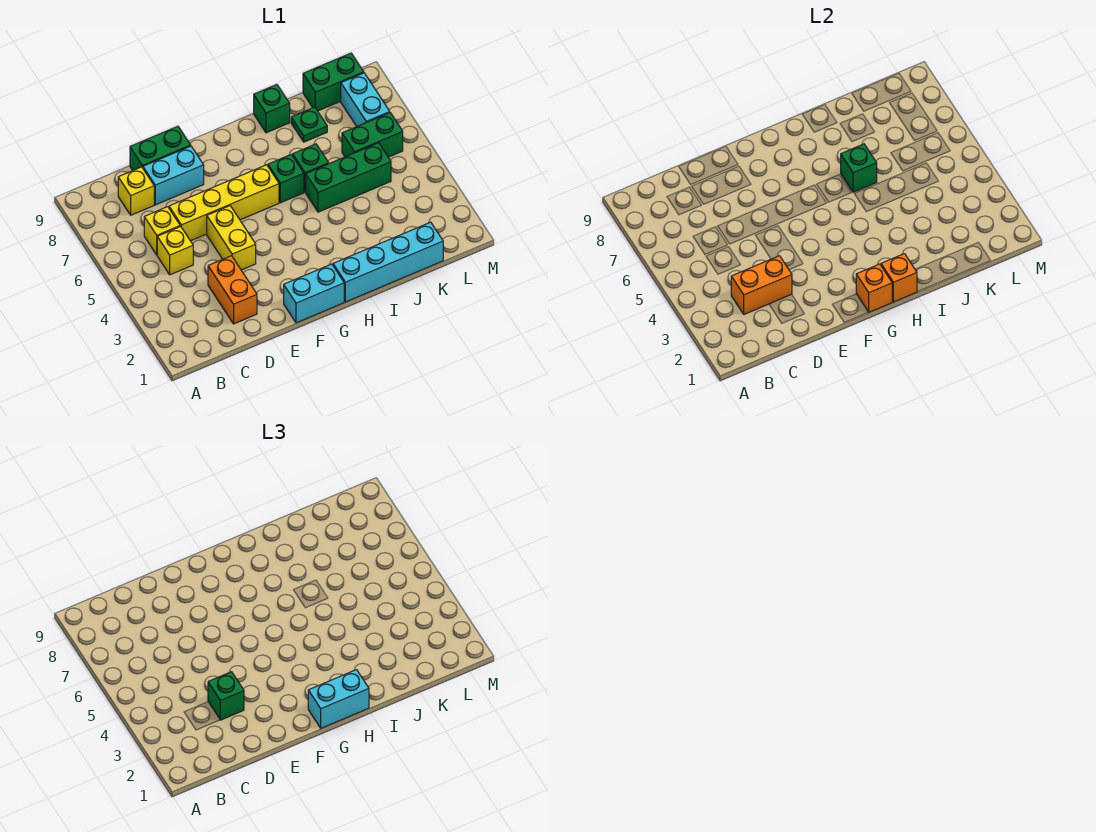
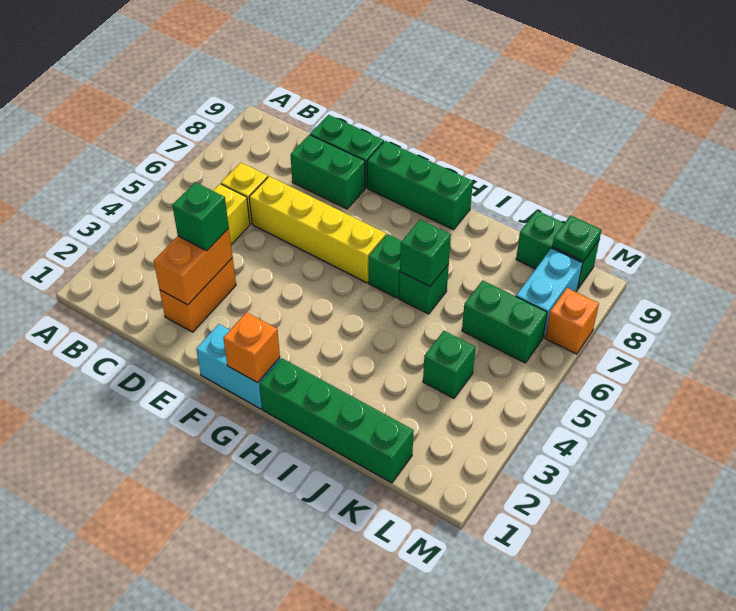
orange brick C3:D3 level 2 -> orange brick D2:D3 level 2
yellow brick C8 level 1 -> none
cyan brick D8:E8 level 1 -> green brick D8:E8 level 1
yellow brick E4:E5 level 1 -> none
cyan brick G1:H1 level 3 -> none
cyan brick H1:K1 level 1 -> green brick H1:K1 level 1
orange brick H1 level 2 -> orange brick M7 level 1
green brick I5:K5 level 1 -> green brick F9:H9 level 1
green brick I9 level 1 -> green brick K4 level 1
green plate J8 level 1 -> green plate L9 level 2

